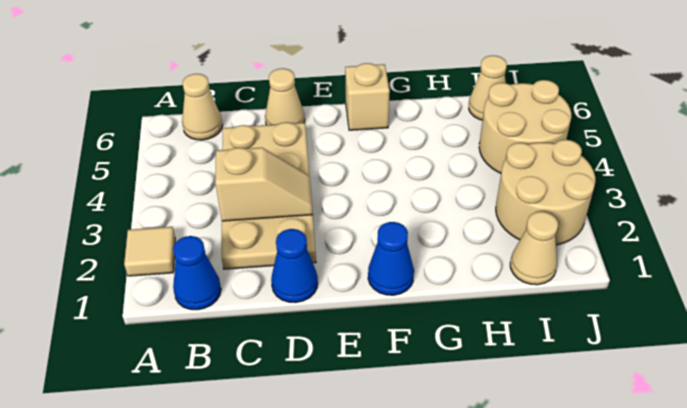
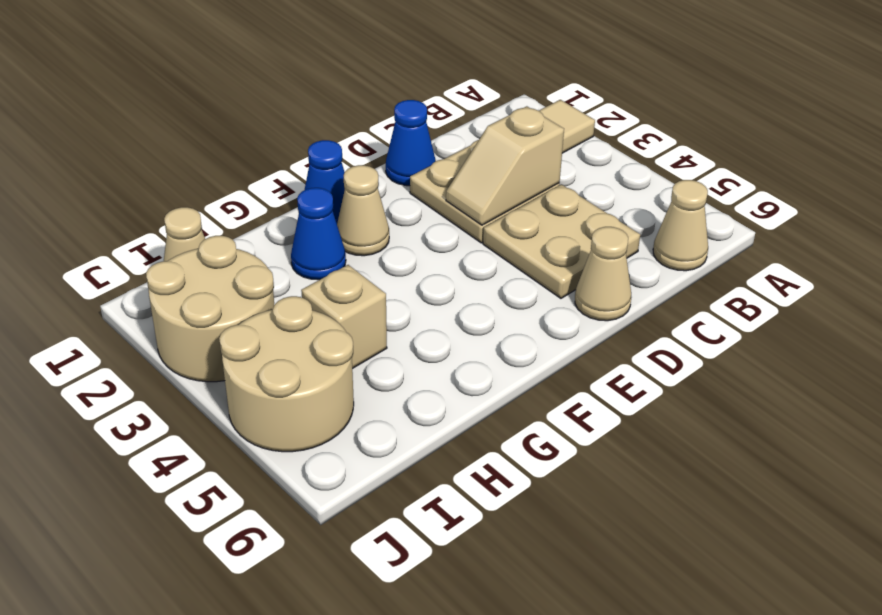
blue cone B1 level 1 -> blue cone G2 level 1
tan brick F6 level 1 -> tan brick H4 level 1
tan cone I6 level 1 -> tan cone F2 level 1

